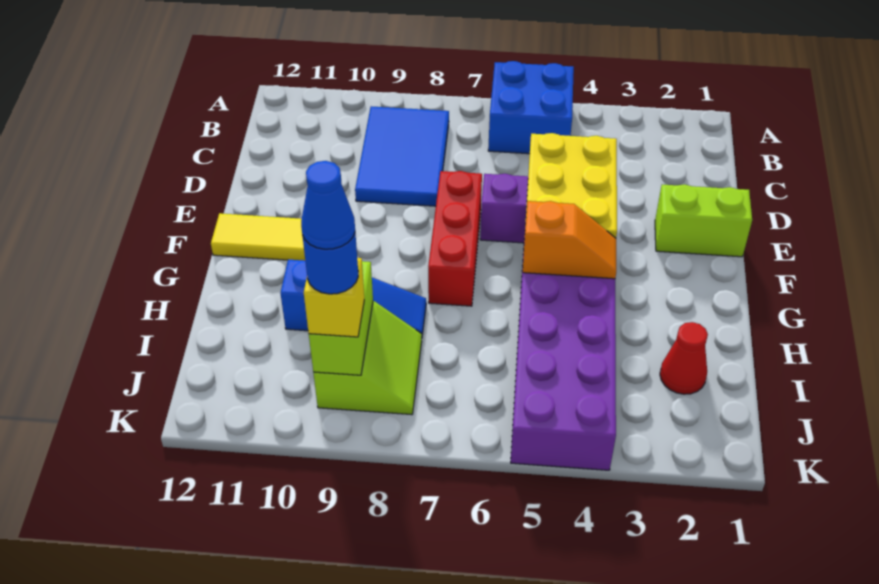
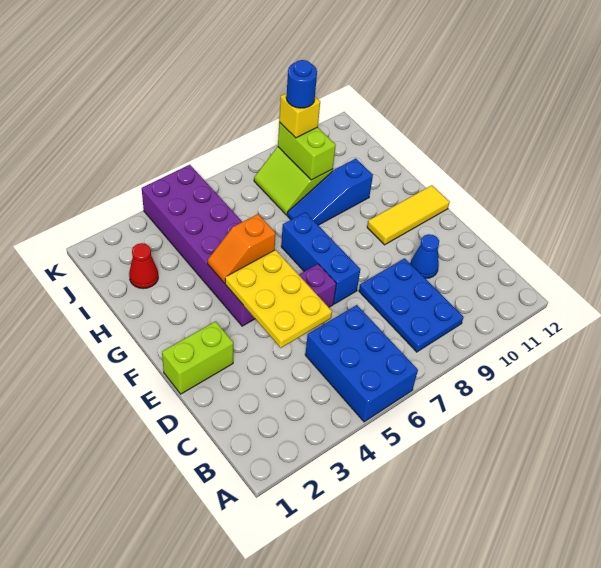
blue brick A5:B6 level 1 -> blue brick A5:C6 level 1
blue tile B8:D9 level 1 -> blue plate B8:D9 level 1
red brick E7:G7 level 1 -> blue brick E7:G7 level 1
blue cone J9 level 5 -> blue cone D10 level 1

